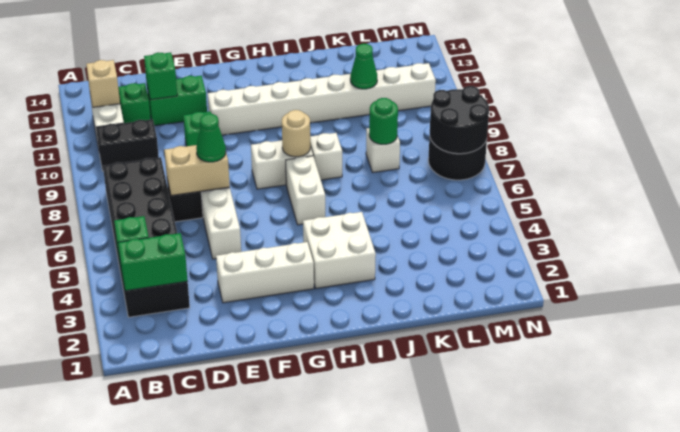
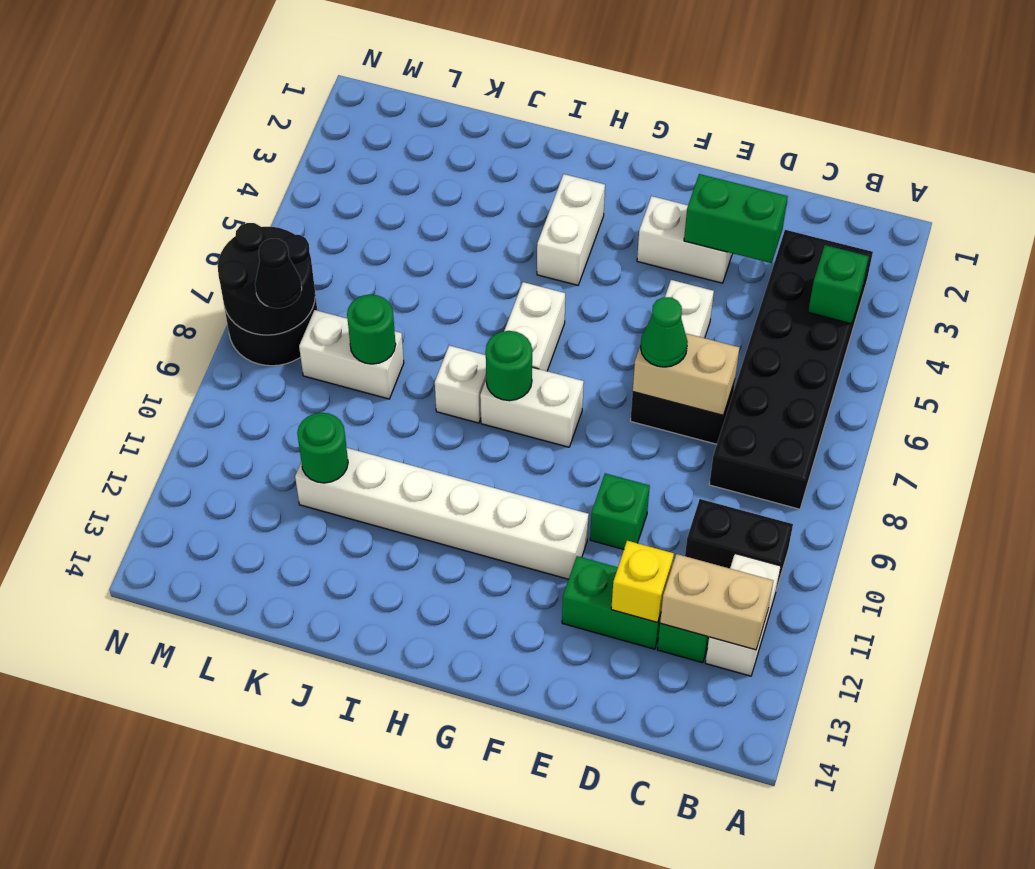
green brick B3:C3 level 2 -> green brick D3:E3 level 2
tan brick B12 level 2 -> tan brick B12:C12 level 2
green brick D12 level 2 -> yellow brick D12 level 2
white brick E3:G3 level 1 -> white brick E3:F3 level 1
white brick F11:M11 level 1 -> white brick F11:K11 level 1
white brick H3:I4 level 1 -> white brick H3:H4 level 1
tan round brick H8 level 2 -> green round brick H8 level 2
white brick K8 level 1 -> white brick K8:L8 level 1
green cone K11 level 2 -> green round brick K11 level 2
none -> black cone M8 level 3

